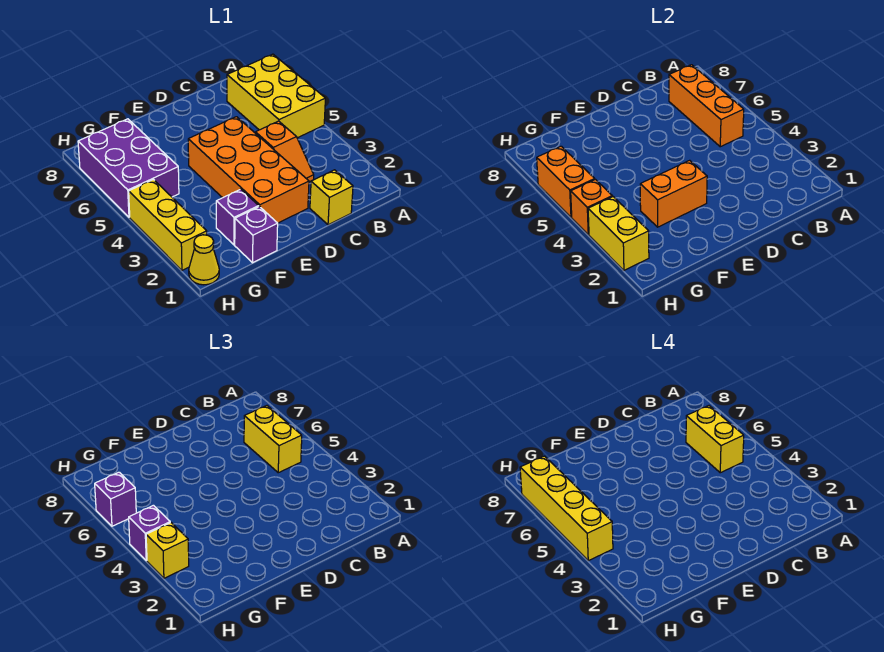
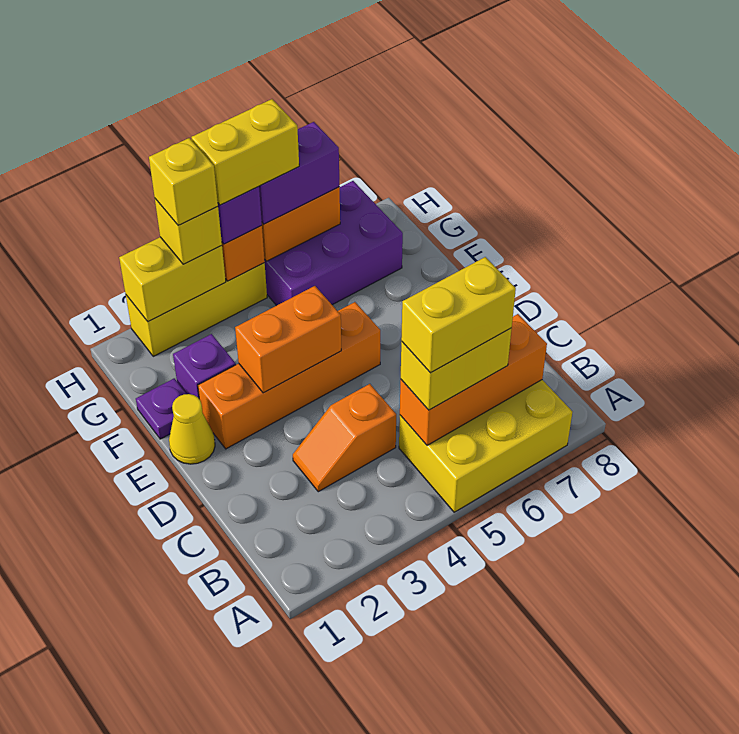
yellow brick C1 level 1 -> yellow brick H3 level 4
orange brick D2:E5 level 1 -> orange brick E2:E5 level 1
orange brick E3:F3 level 2 -> orange brick E3:E4 level 2
purple brick F1 level 1 -> purple plate F1 level 1
yellow cone H1 level 1 -> yellow cone E1 level 1
yellow brick H4:H7 level 4 -> yellow brick H4:H5 level 4
purple brick H6 level 3 -> purple brick H5:H6 level 3

